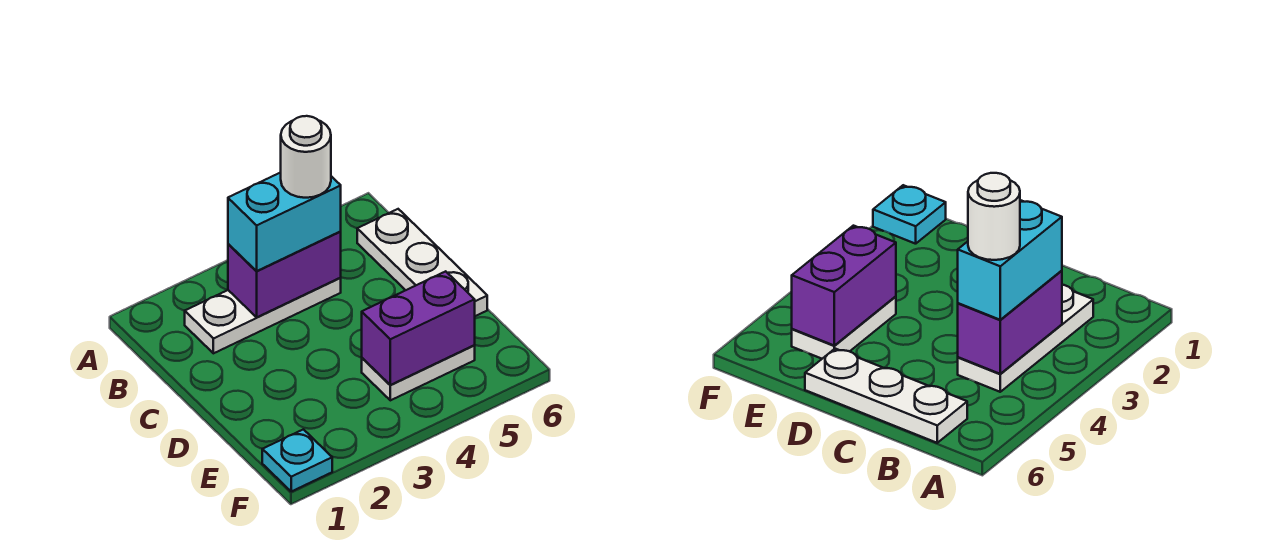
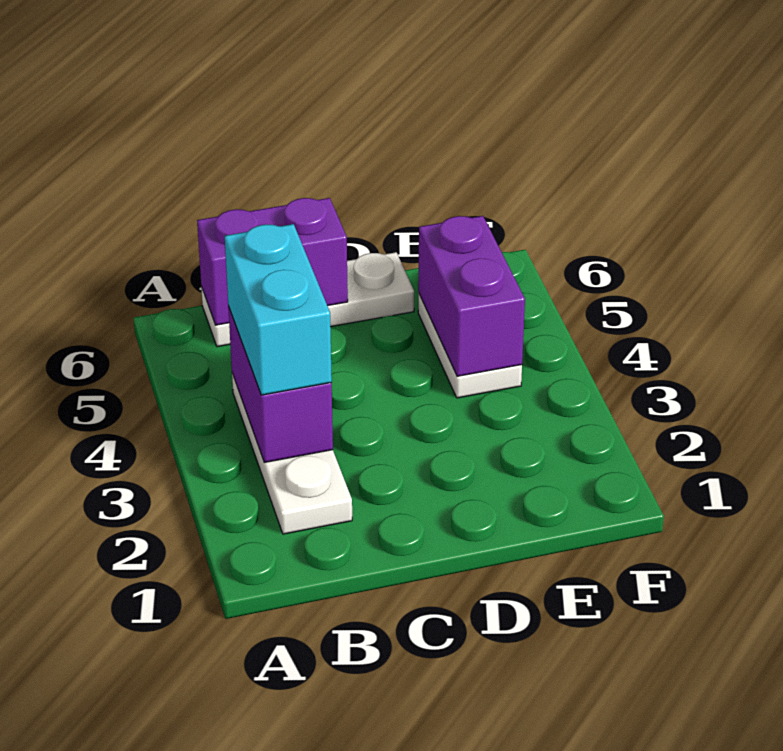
white round brick B4 level 4 -> none
none -> purple brick B6:C6 level 2
cyan plate F1 level 1 -> none

